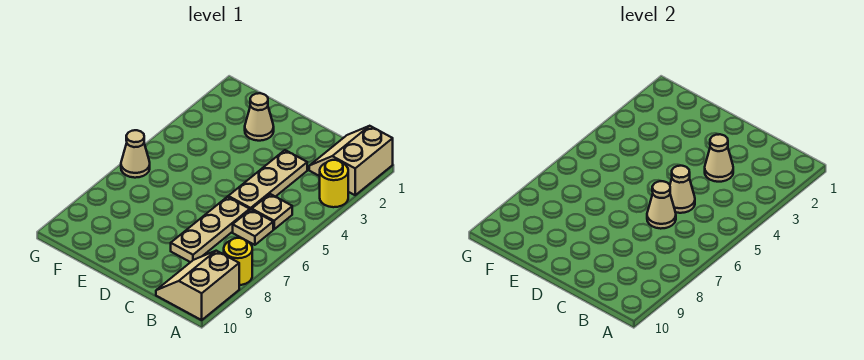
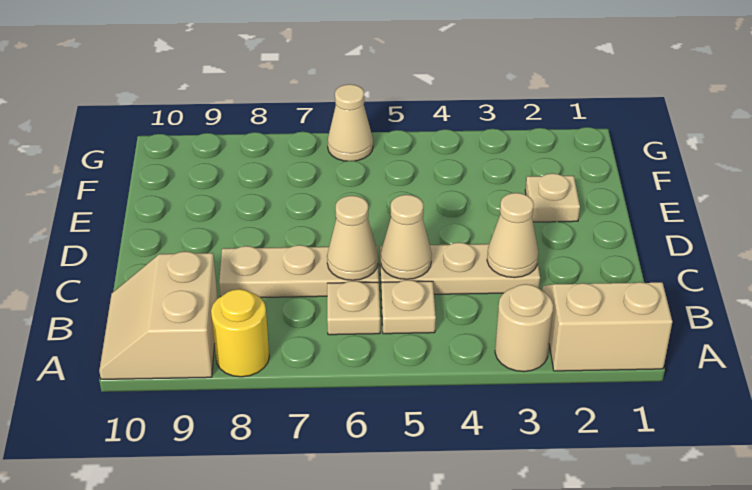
yellow round brick A3 level 1 -> tan round brick A3 level 1
tan slope A9:B10 level 1 top A -> tan slope A9:B10 level 1 top 9
tan cone E2 level 1 -> tan plate E2 level 1

